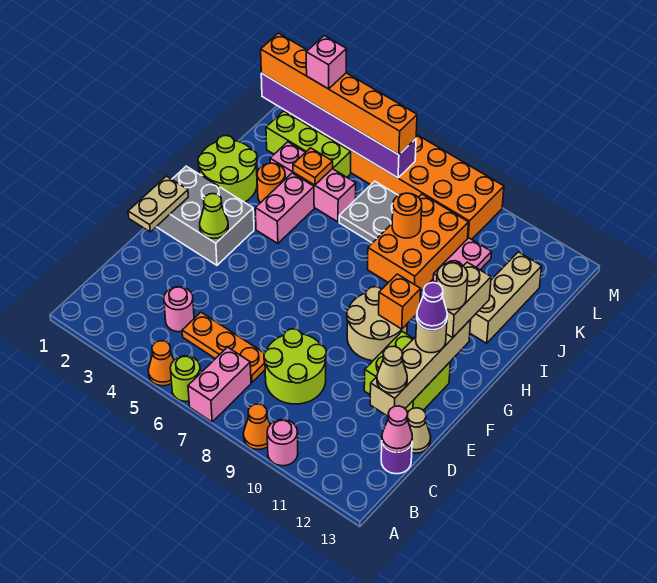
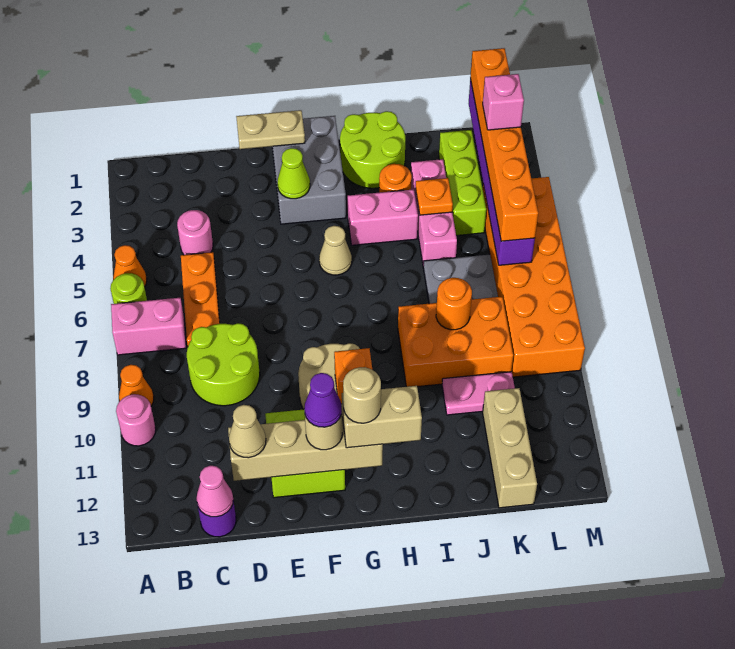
tan cone D13 level 1 -> tan cone G5 level 1
tan brick I12:K12 level 1 -> tan brick K11:K13 level 1

